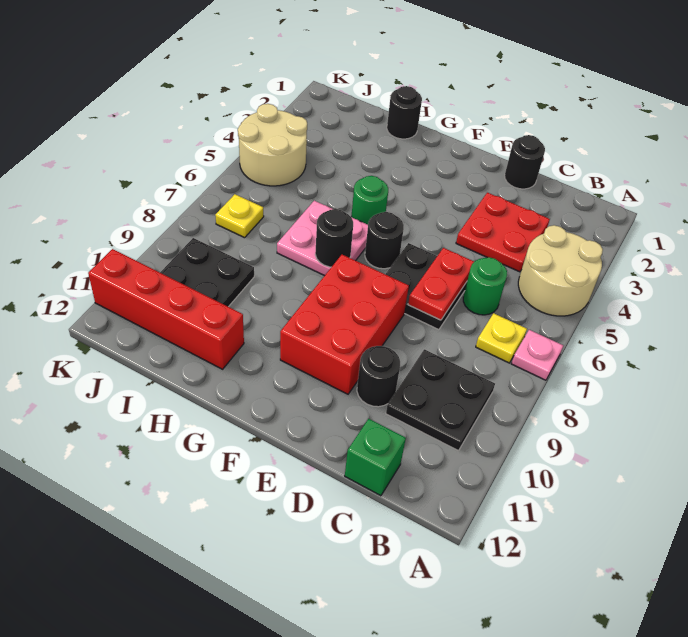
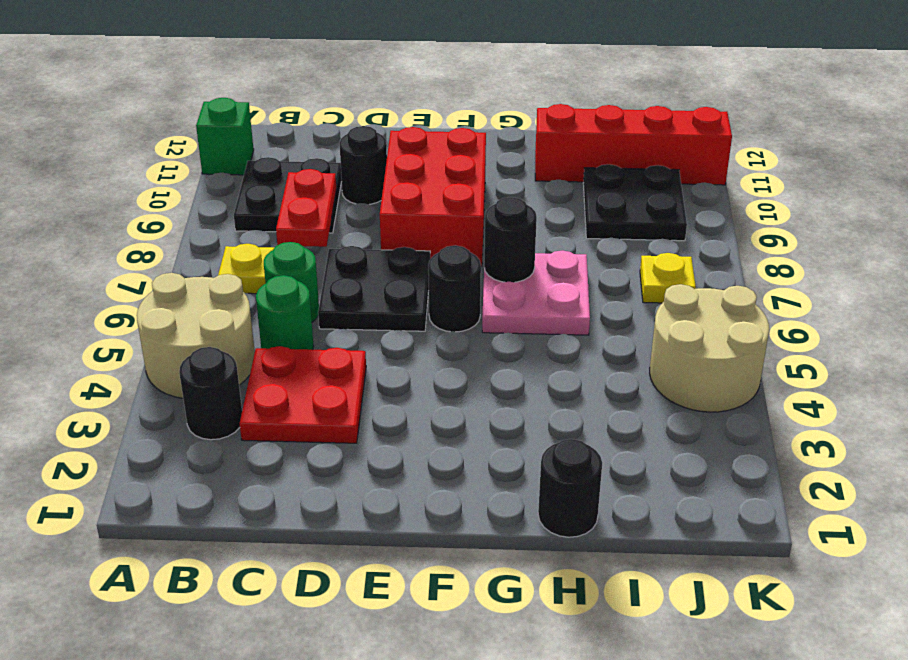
pink plate A7 level 1 -> none
green brick C12 level 1 -> green brick A11 level 1
black round brick D1 level 1 -> black round brick B3 level 1
red plate D6:D7 level 2 -> red plate C8:C9 level 2
green round brick G5 level 1 -> green round brick C5 level 1

